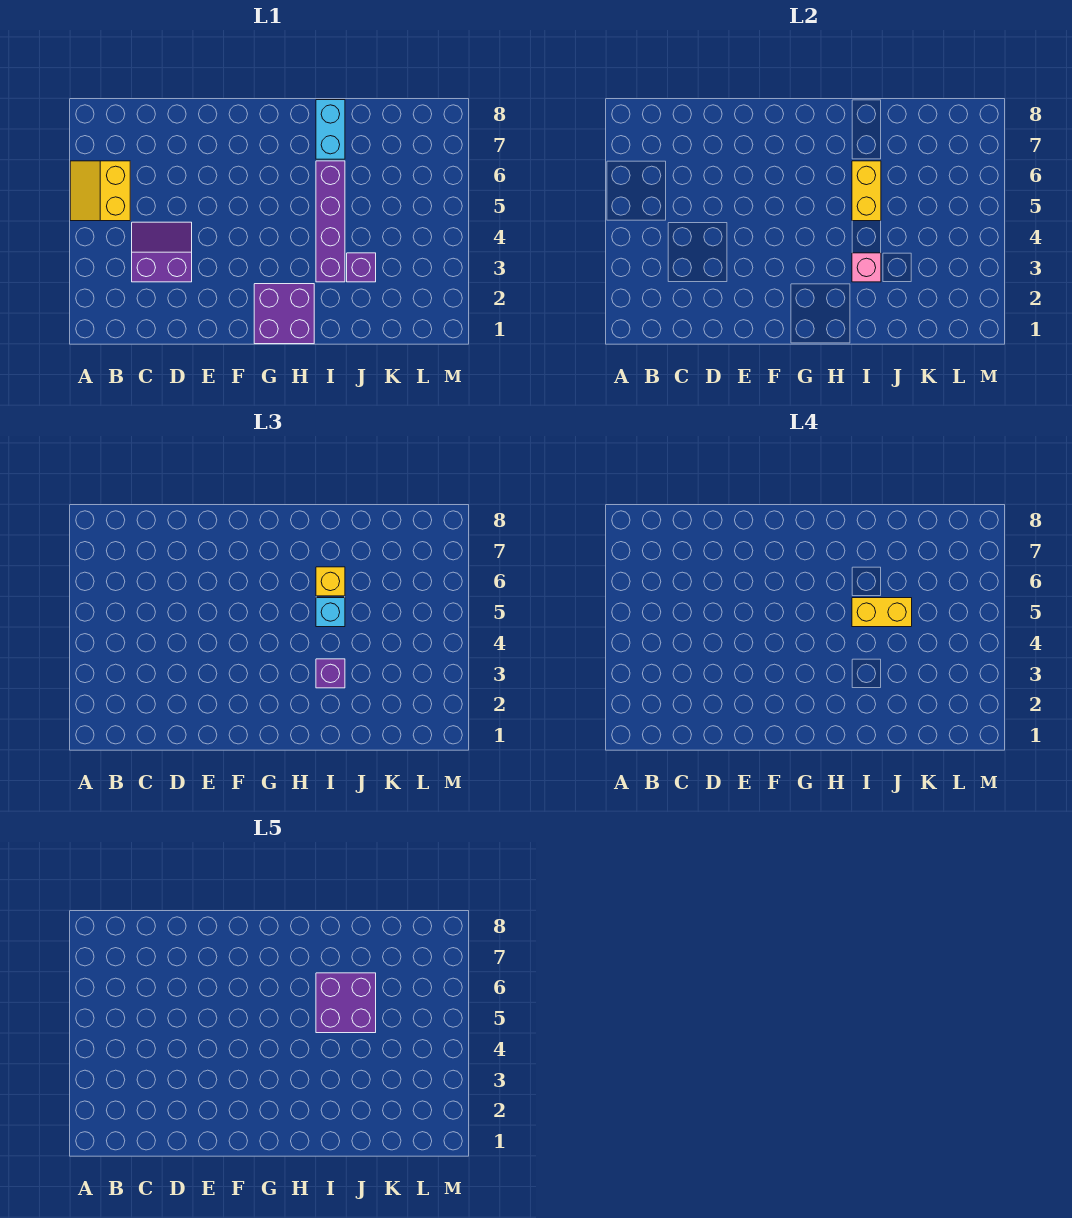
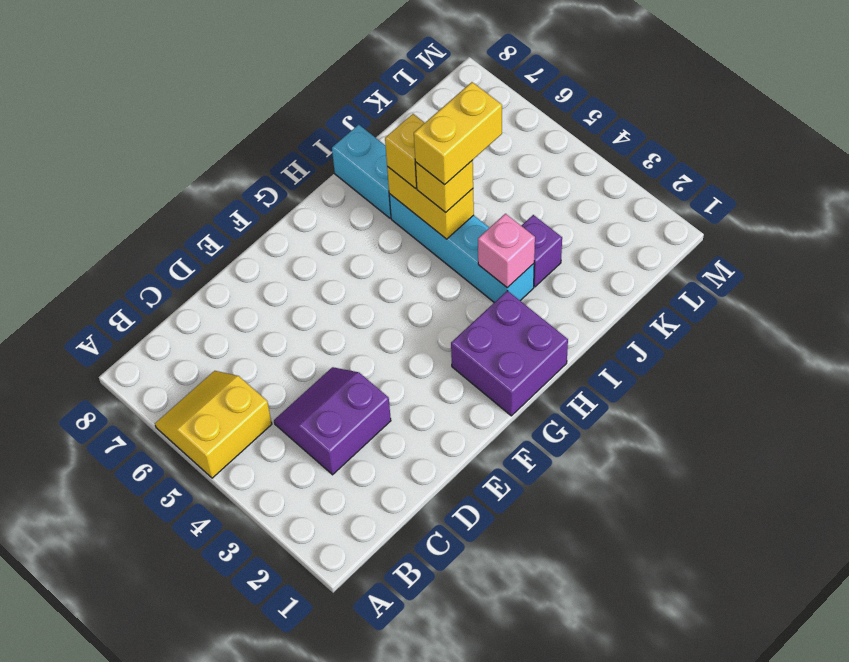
yellow slope A5:B6 level 1 top B -> yellow slope A5:B6 level 1 top 5
purple brick I3:I6 level 1 -> cyan brick I3:I6 level 1
purple brick I3 level 3 -> none
cyan brick I5 level 3 -> yellow brick I5 level 3
purple brick I5:J6 level 5 -> none

